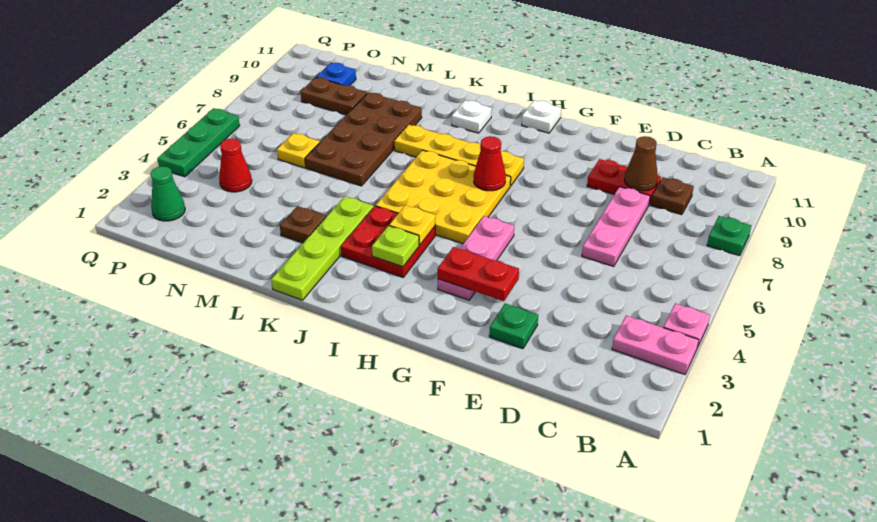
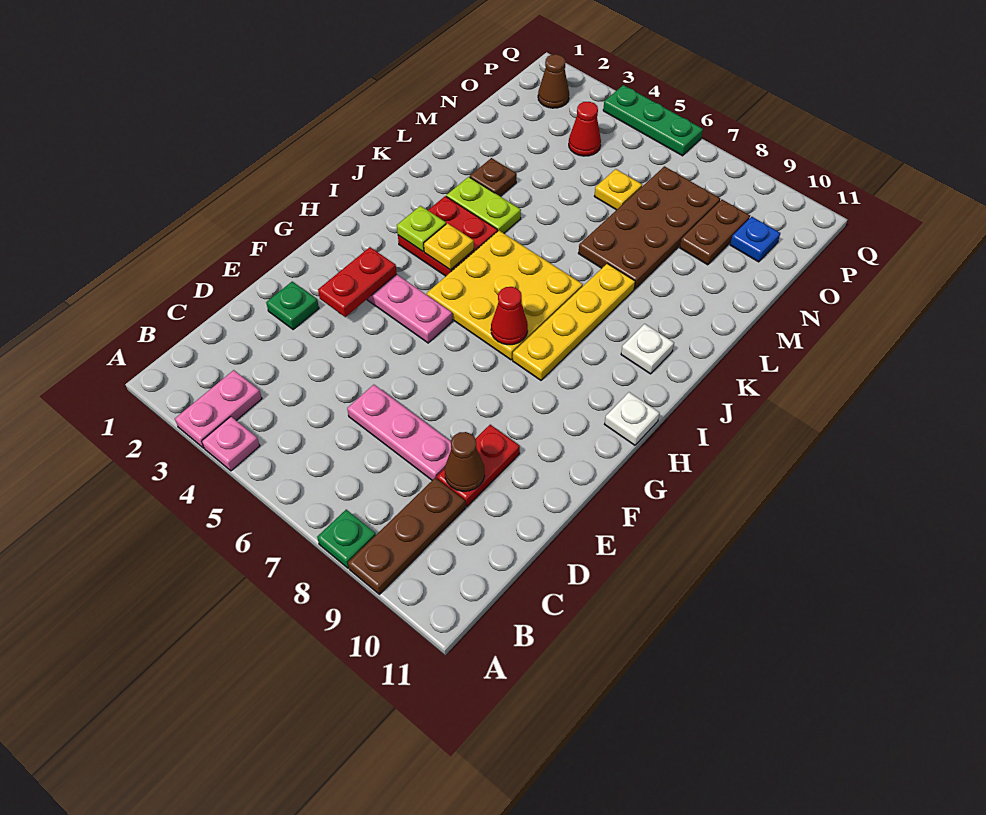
brown plate C9 level 1 -> brown plate A9:C9 level 1
lime plate K1:K4 level 1 -> lime plate K3:K4 level 1
brown plate L6:M9 level 1 -> brown plate L7:O8 level 1
green cone P2 level 1 -> brown cone P2 level 1

